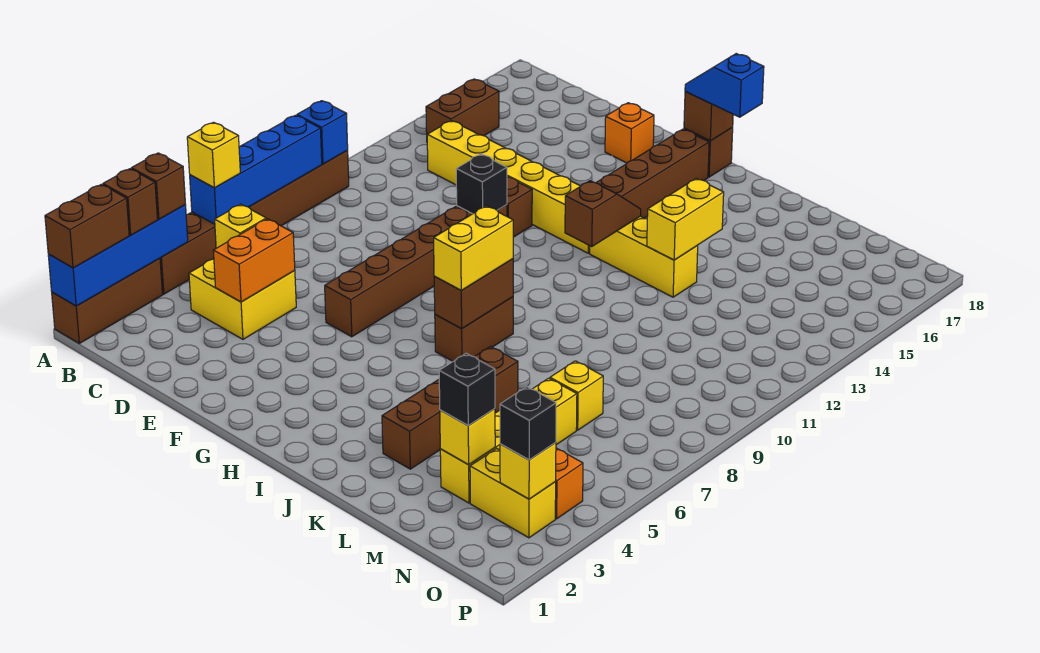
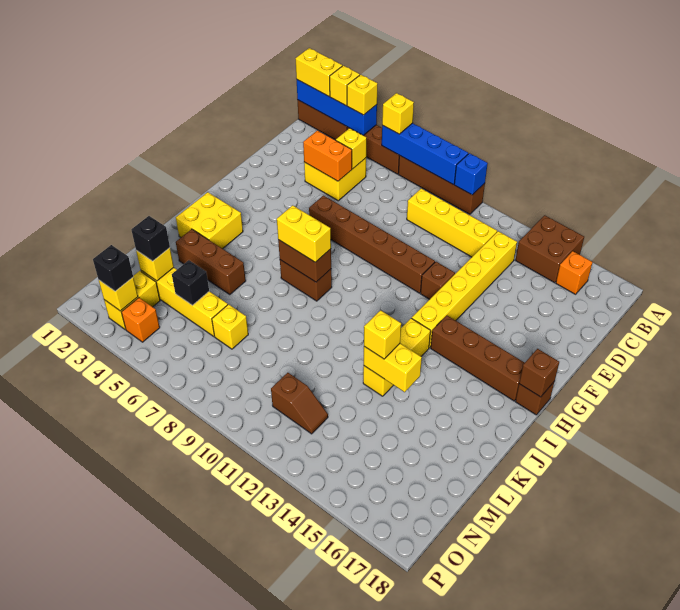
brown brick A1:A2 level 3 -> yellow brick A1:A2 level 3
brown brick A3 level 3 -> yellow brick A3 level 3
brown brick A4 level 3 -> yellow brick A4 level 3
brown brick B14:B15 level 1 -> brown brick A14:B15 level 1
none -> yellow brick C9:C12 level 1
black brick F11 level 2 -> black brick M5 level 2
orange brick F17 level 1 -> orange brick B16 level 1
blue slope H18:I18 level 3 top I -> none
none -> yellow brick I2:J3 level 1
brown slope I12:I13 level 2 top 12 -> brown slope N11:N12 level 1 top 11
brown brick K3:K6 level 1 -> brown brick K3:K5 level 1
none -> yellow brick K13 level 3

